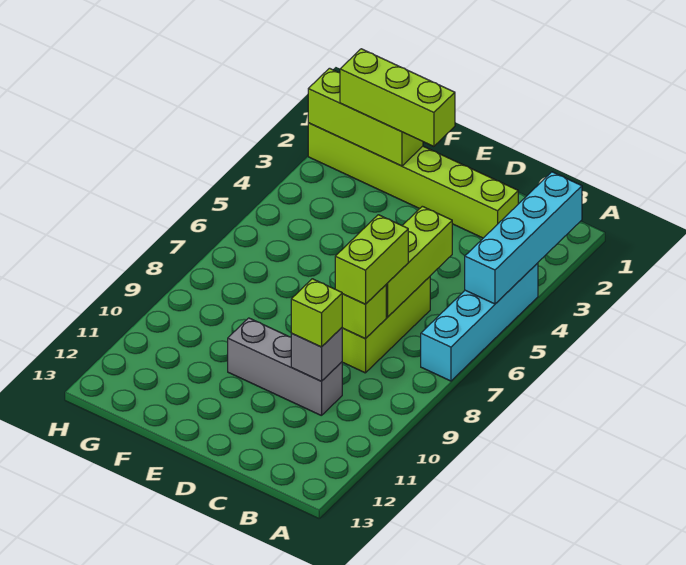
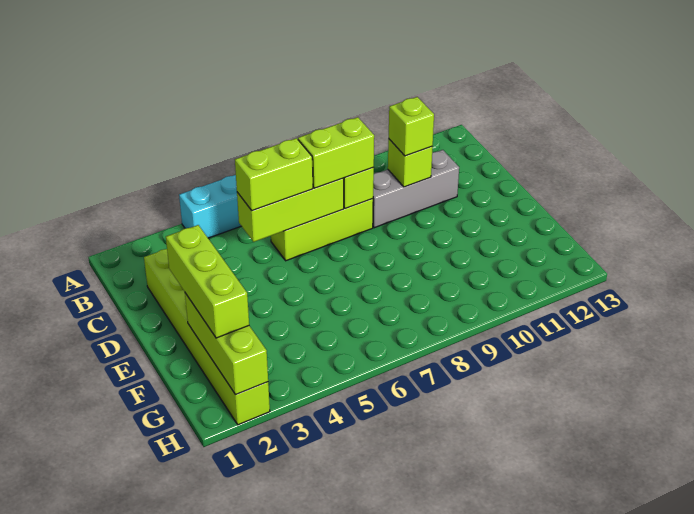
cyan brick A2:A5 level 2 -> none
none -> lime brick C5:C6 level 3
grey brick C10:E10 level 1 -> grey brick C9:C11 level 1
grey brick C10 level 2 -> lime brick C10 level 2

